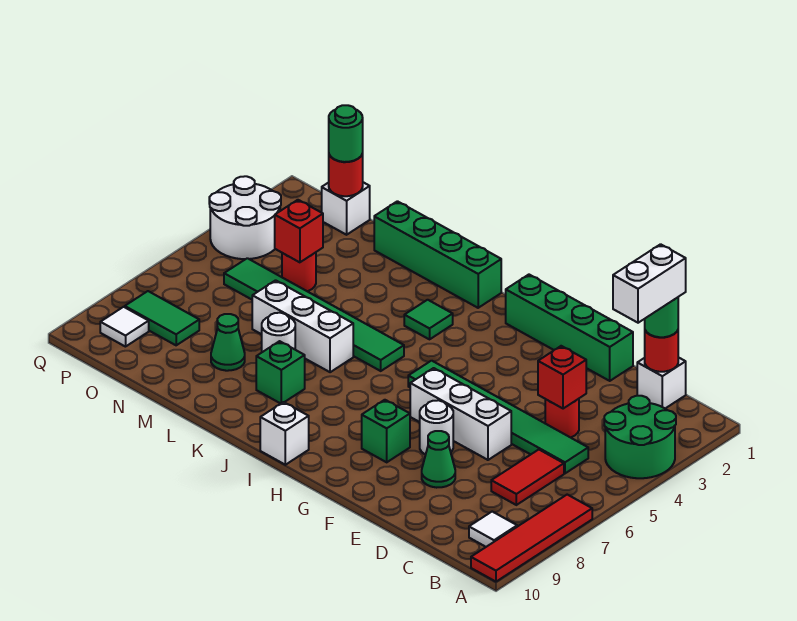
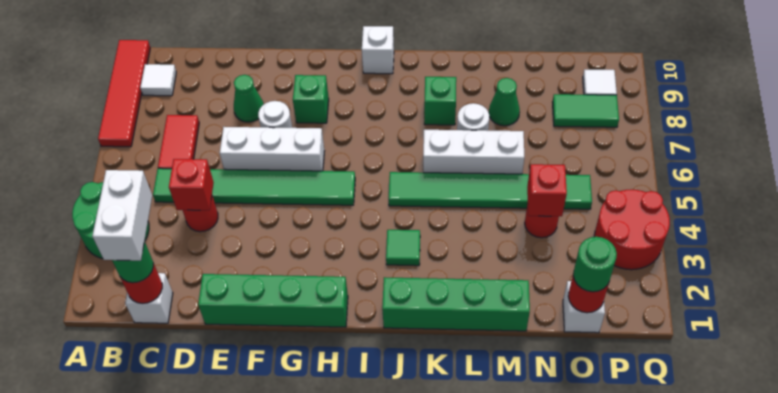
white round brick P3:Q4 level 1 -> red round brick P3:Q4 level 1

